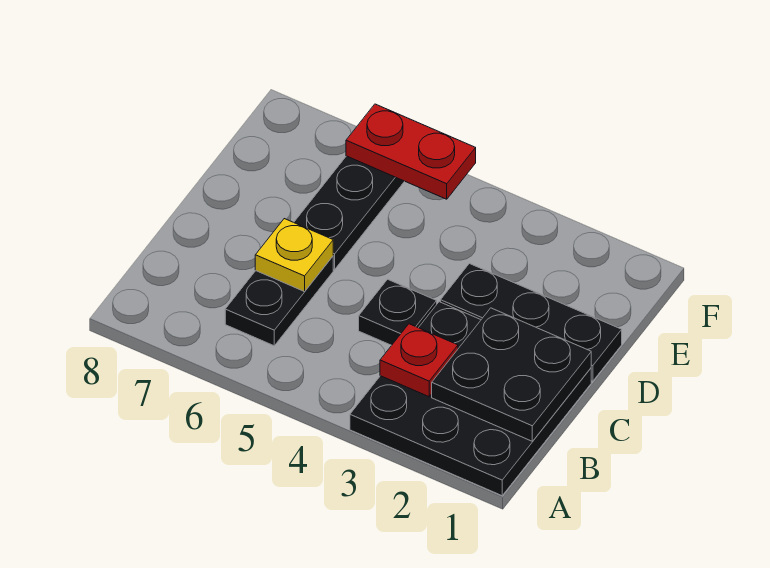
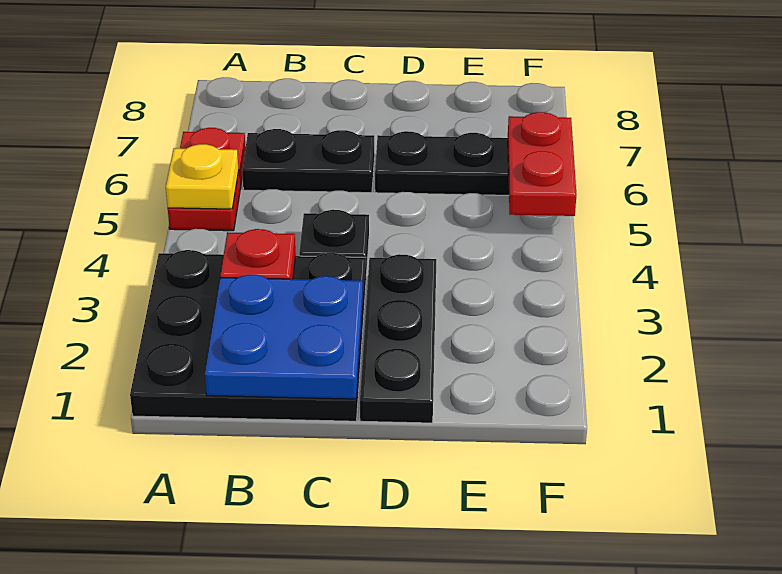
none -> red plate A5:A6 level 1
black plate B1:C2 level 2 -> blue plate B1:C2 level 2
yellow plate C6 level 2 -> yellow plate A5 level 2

